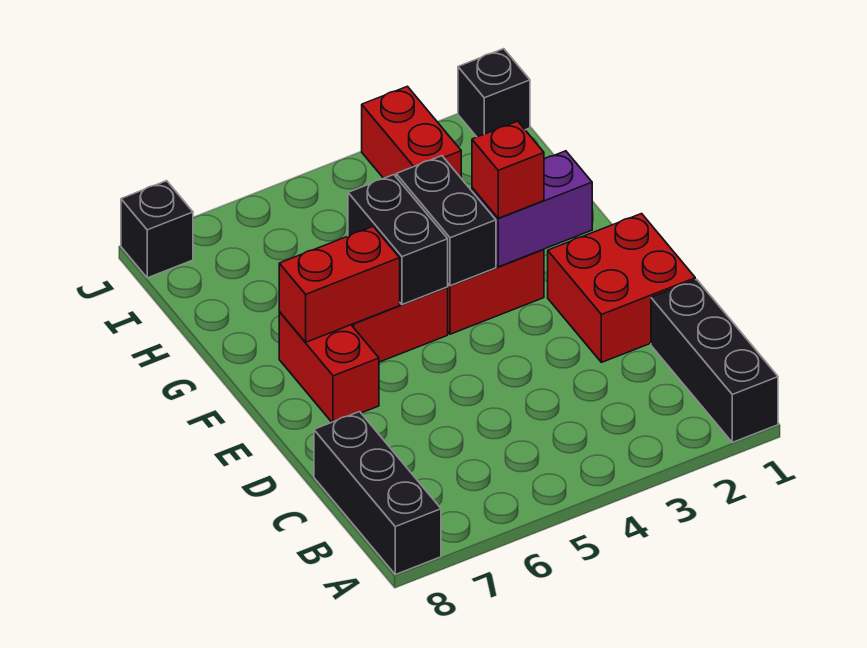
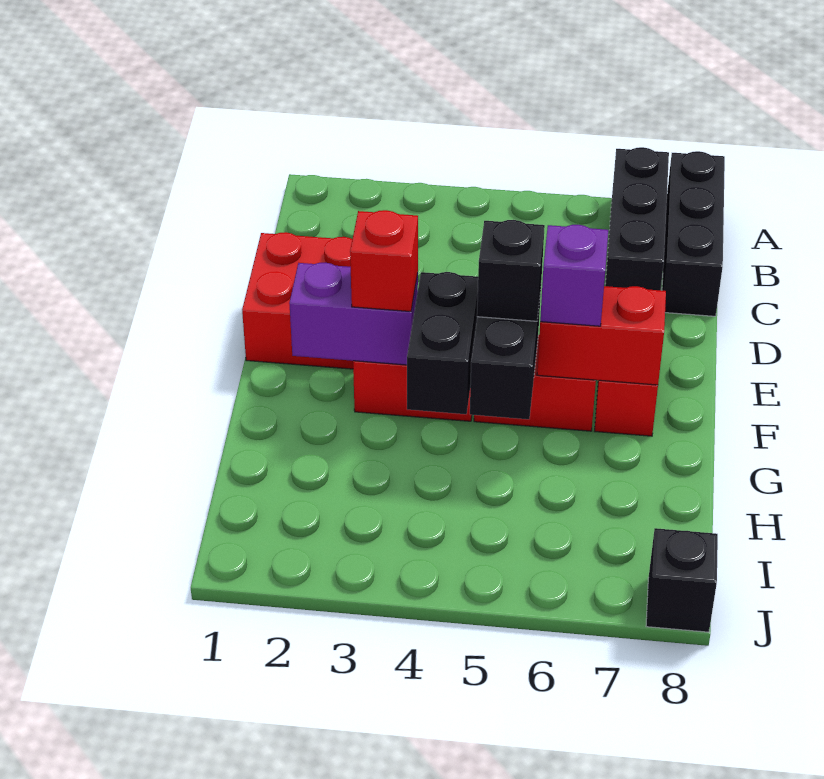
black brick A1:C1 level 1 -> black brick A7:C7 level 1
none -> purple brick F6 level 3
red brick I3:J3 level 1 -> none
black brick J1 level 1 -> black brick F5 level 3

